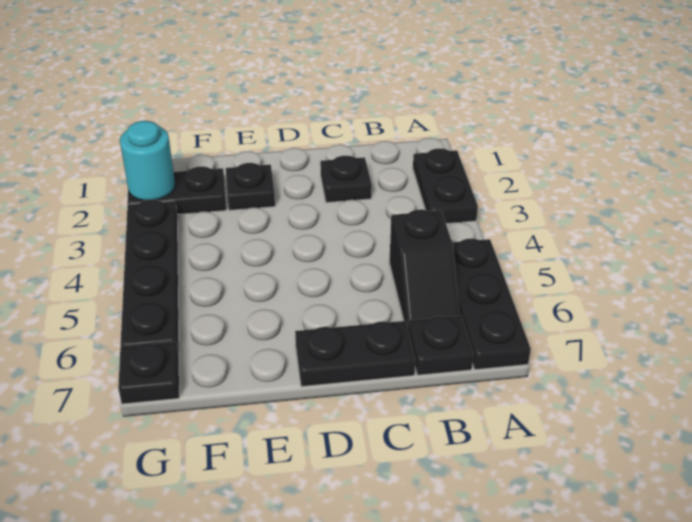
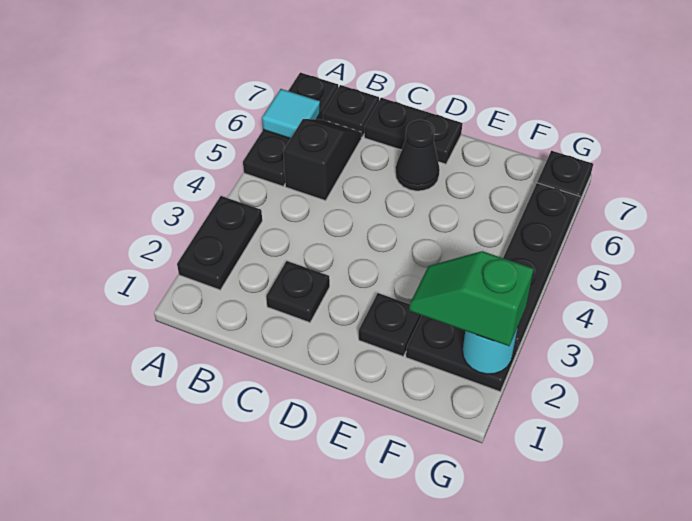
none -> cyan tile A6 level 2
none -> black cone D6 level 1
none -> green slope F2:G2 level 3 top G

